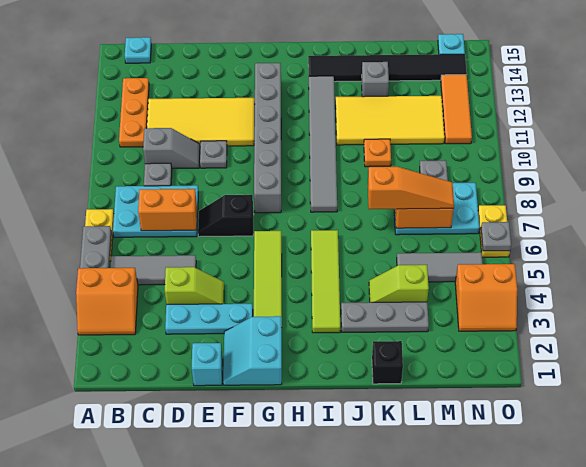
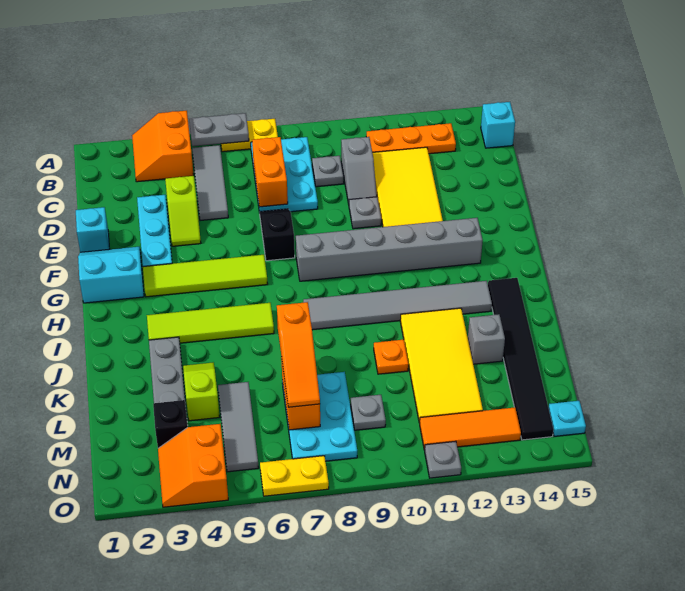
cyan plate B15 level 1 -> cyan brick B15 level 1
black brick K1 level 1 -> black brick M3 level 1
grey plate O6 level 2 -> grey plate O11 level 1

